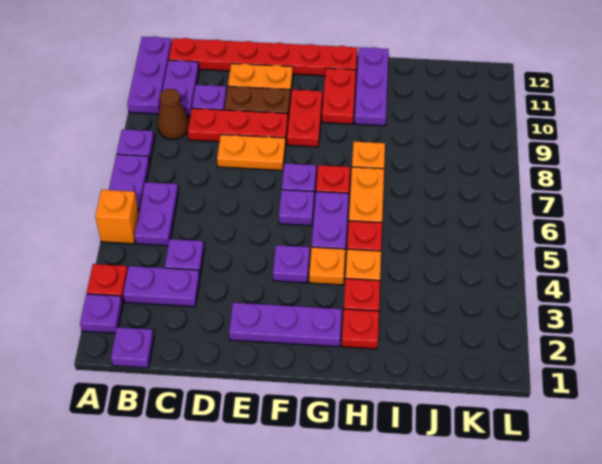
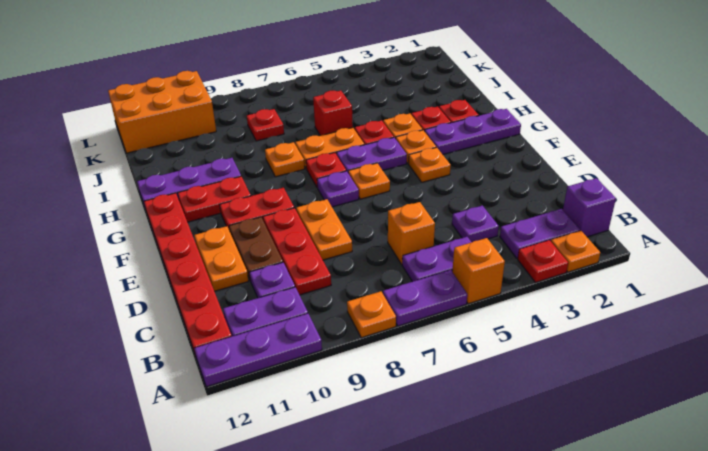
purple plate A2 level 1 -> orange plate A2 level 1
purple plate A8 level 1 -> orange plate A8 level 1
purple plate B1 level 1 -> purple brick B1 level 1
purple plate B3:C3 level 1 -> purple plate B2:B3 level 1
brown cone B9 level 1 -> none
none -> orange brick C6 level 1
purple plate E2:G2 level 1 -> purple plate G1:G3 level 1
purple plate F4 level 1 -> orange plate F4 level 1
purple plate F6 level 1 -> orange plate F6 level 1
none -> red brick I6 level 1
none -> red plate J8 level 1
none -> orange brick K10:L12 level 1

